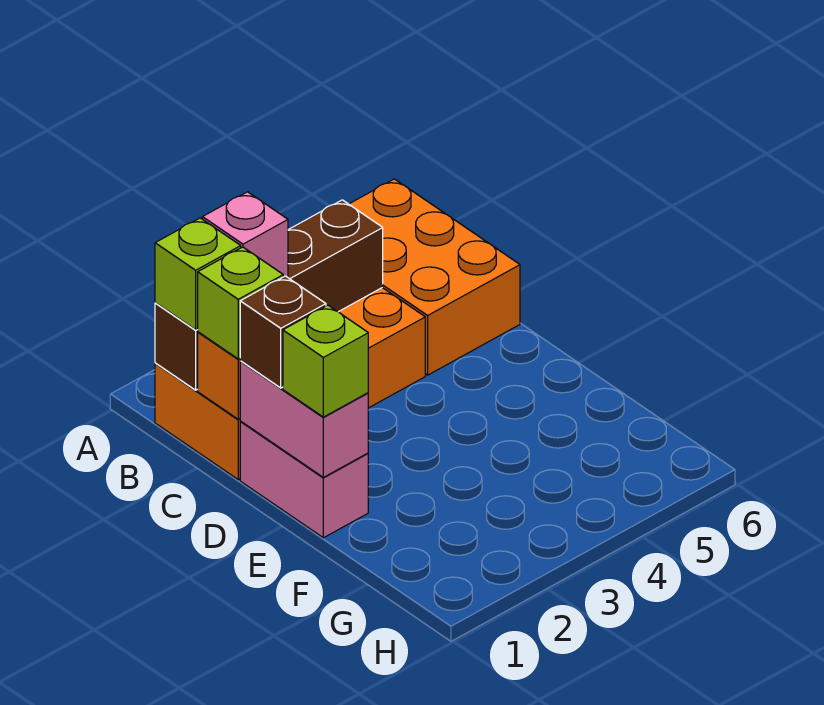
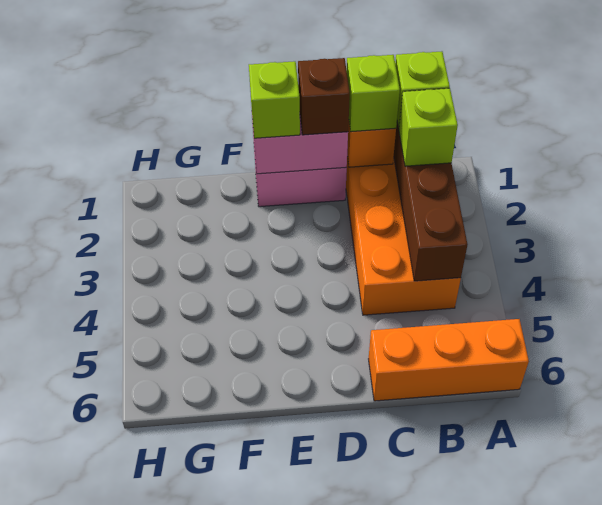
orange brick A5:C6 level 1 -> orange brick A6:C6 level 1
pink brick B2 level 3 -> lime brick B2 level 3

